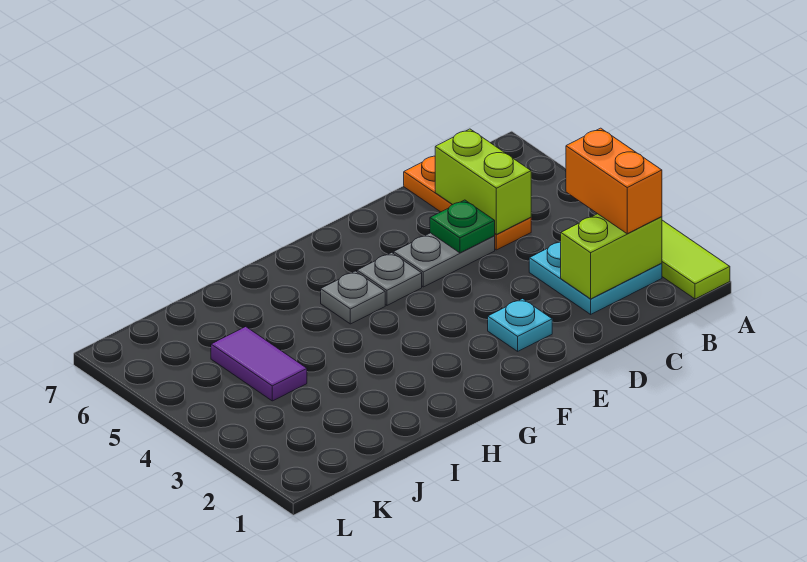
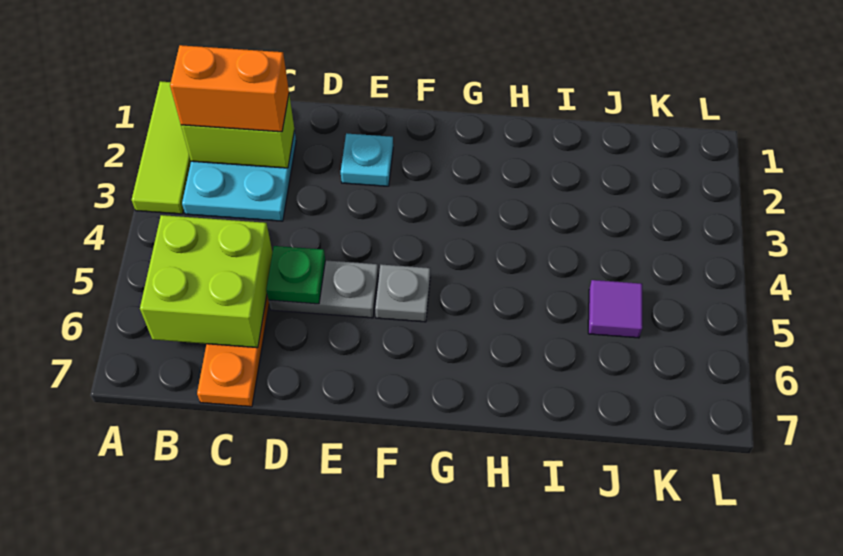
orange brick B2:B3 level 3 -> orange brick B2:C2 level 3
lime brick C5:C6 level 2 -> lime brick B5:C6 level 2
grey plate G5 level 1 -> none
purple tile J4:J5 level 1 -> purple tile J5 level 1

